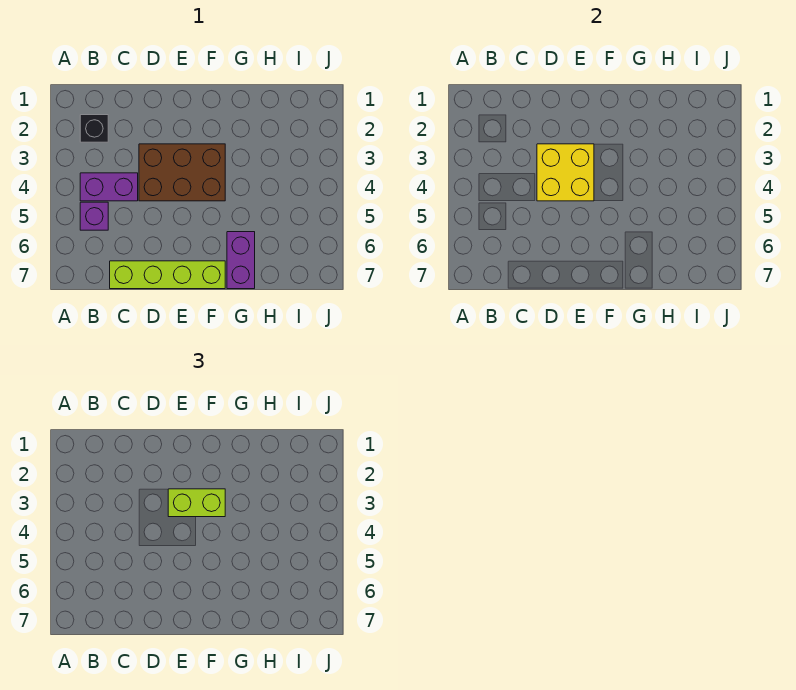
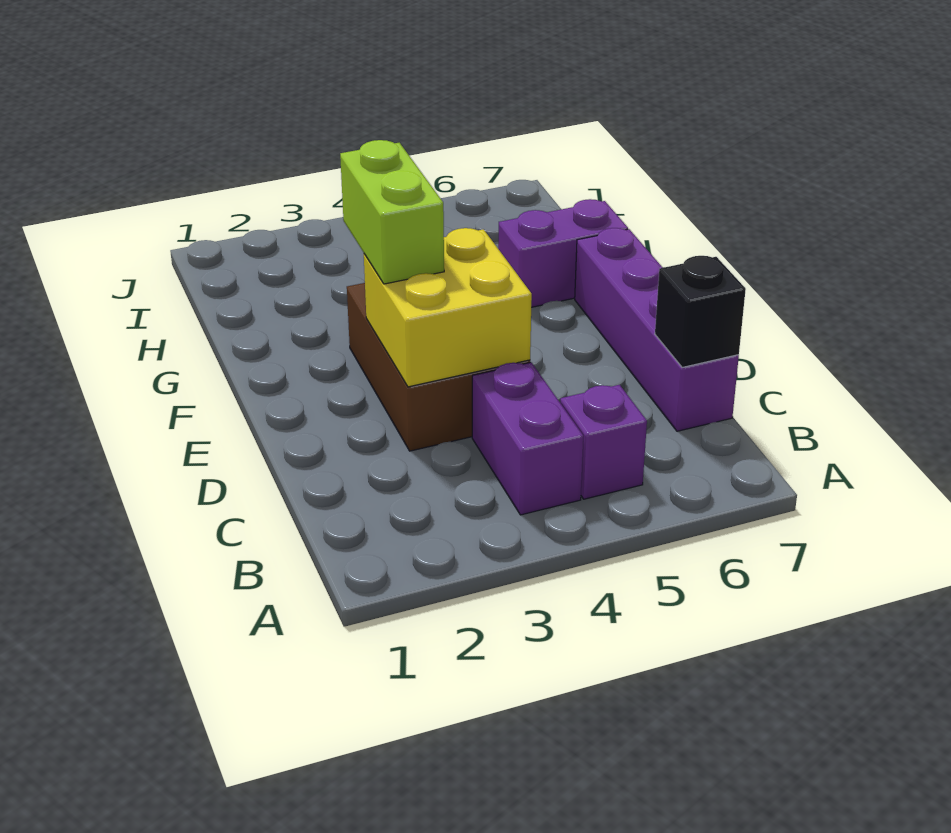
black brick B2 level 1 -> black brick C7 level 2
lime brick C7:F7 level 1 -> purple brick C7:F7 level 1

